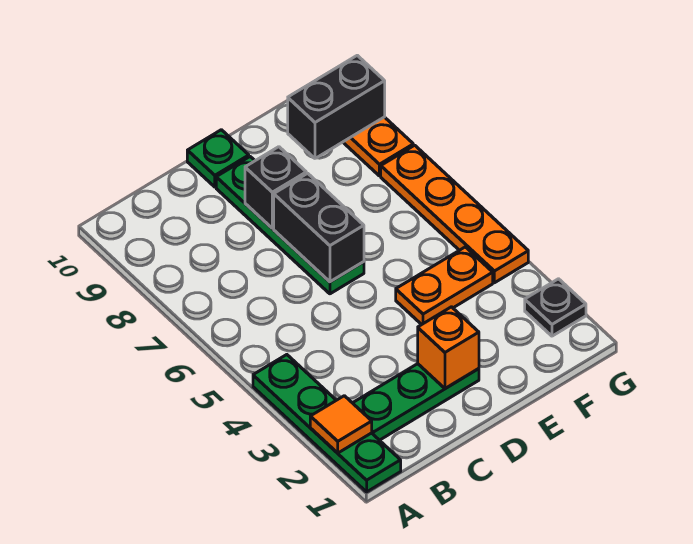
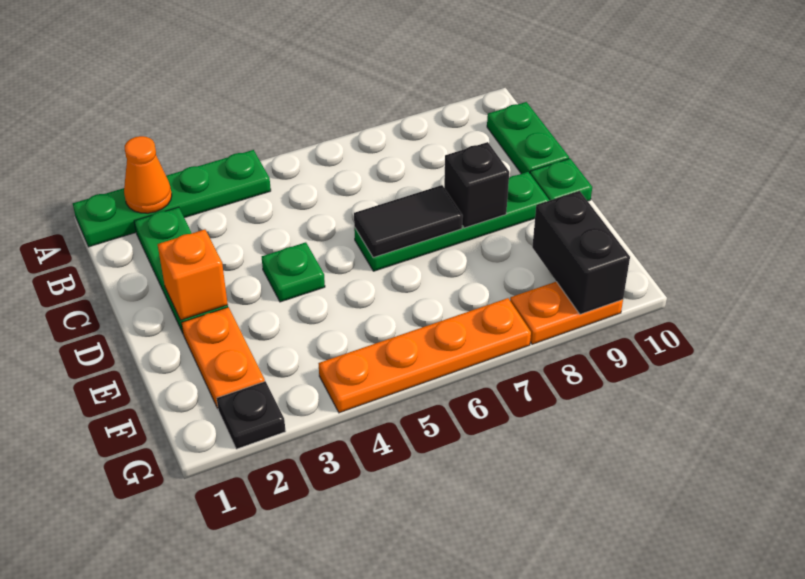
orange tile A2 level 2 -> orange cone A2 level 2
none -> green plate B10:C10 level 1
none -> green plate D4 level 1
black brick D6:D7 level 2 -> black tile D6:D7 level 2
orange plate E4:F4 level 1 -> orange plate E2:F2 level 1

